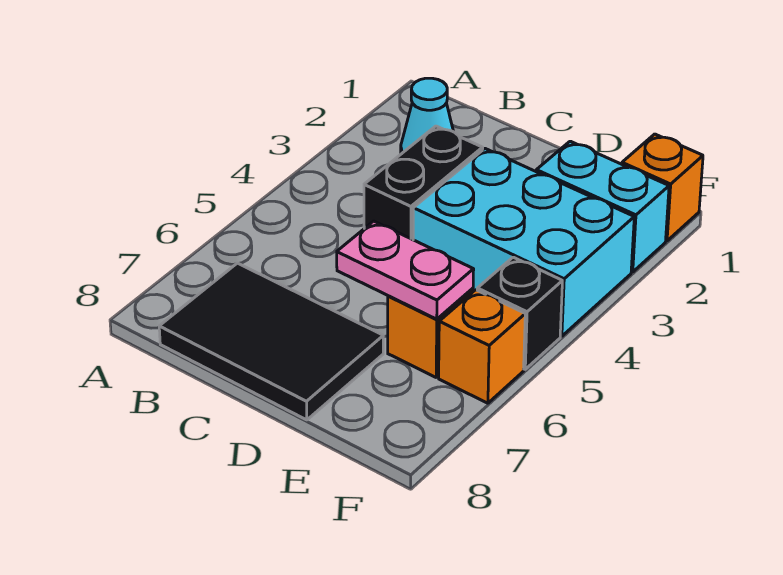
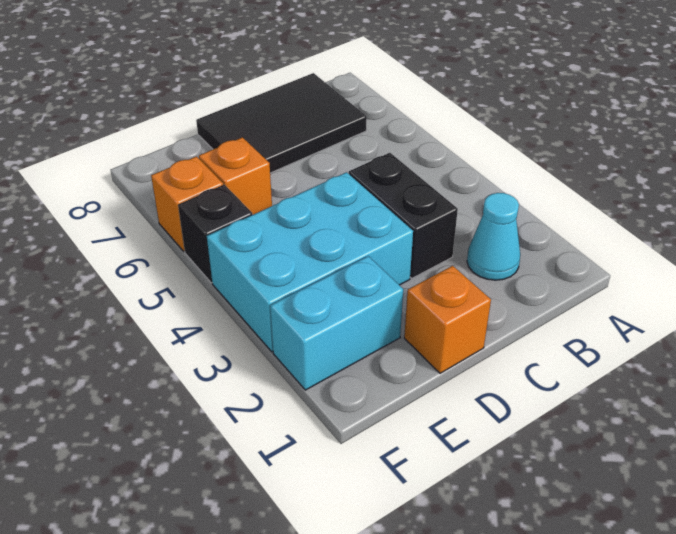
pink plate D6:E6 level 2 -> none
orange brick F1 level 1 -> orange brick D1 level 1

